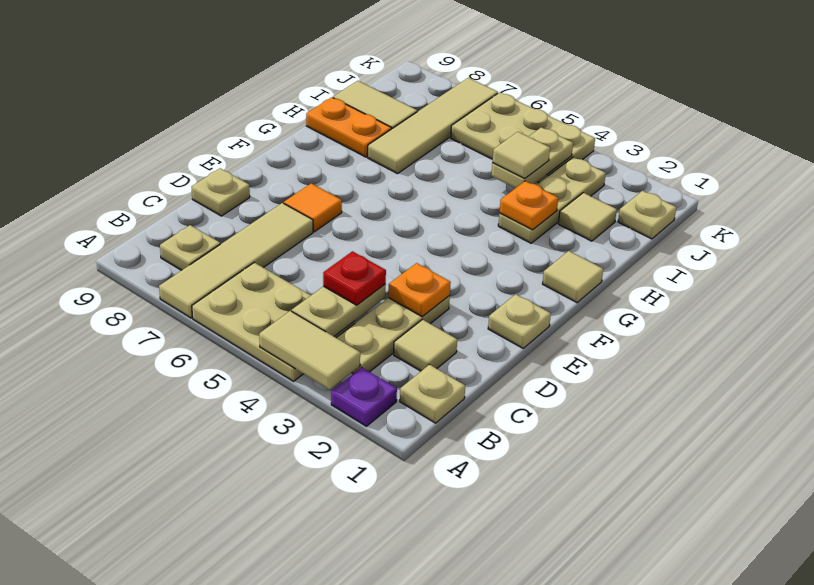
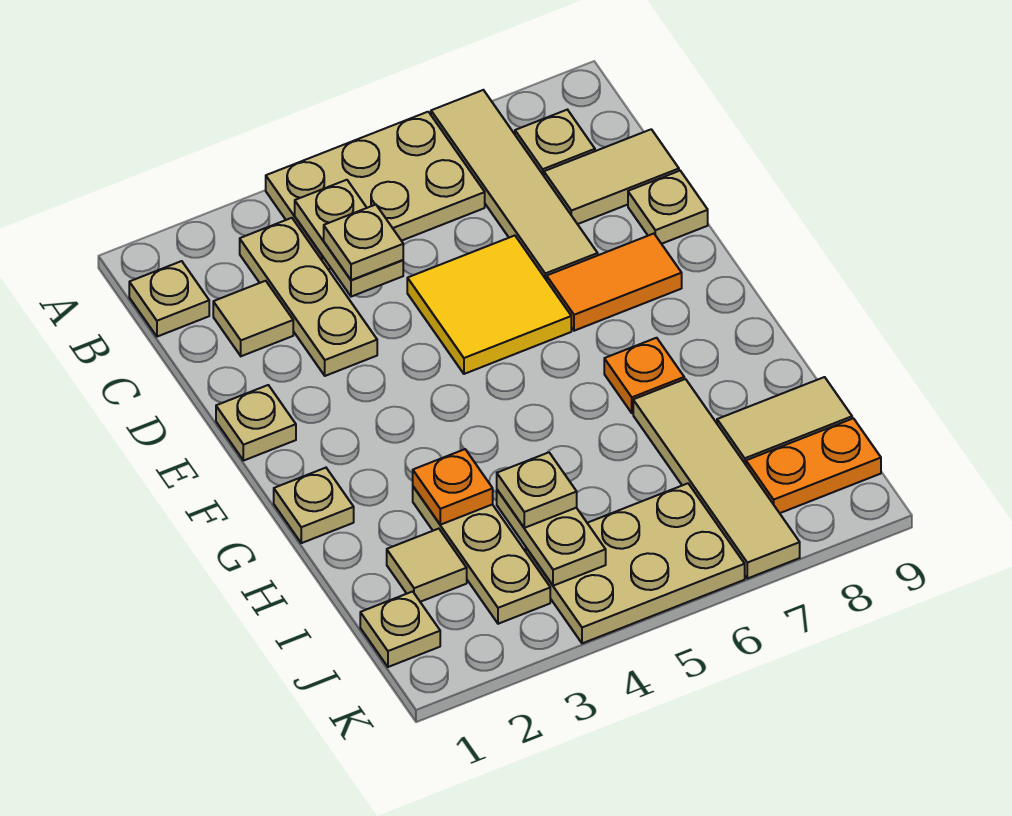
purple plate A2 level 1 -> none
tan tile A3:A4 level 2 -> tan tile C8:C9 level 1
red plate C4 level 3 -> tan plate C4 level 3
orange plate D3 level 2 -> orange plate G7 level 1
none -> yellow tile D5:E6 level 1
orange tile E7 level 1 -> orange tile E7:E8 level 1
tan tile G1 level 1 -> tan plate G1 level 1
orange plate H8:H9 level 1 -> orange plate J8:J9 level 1
tan tile I4 level 3 -> tan plate I4 level 3

